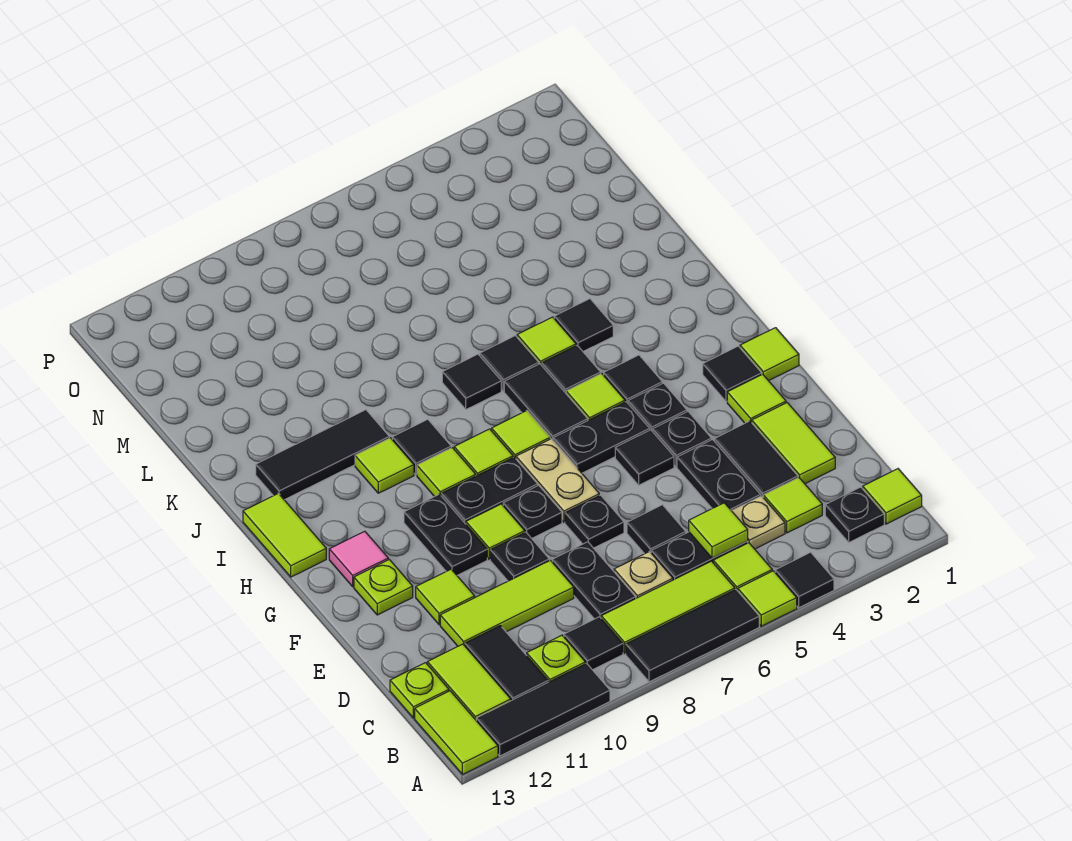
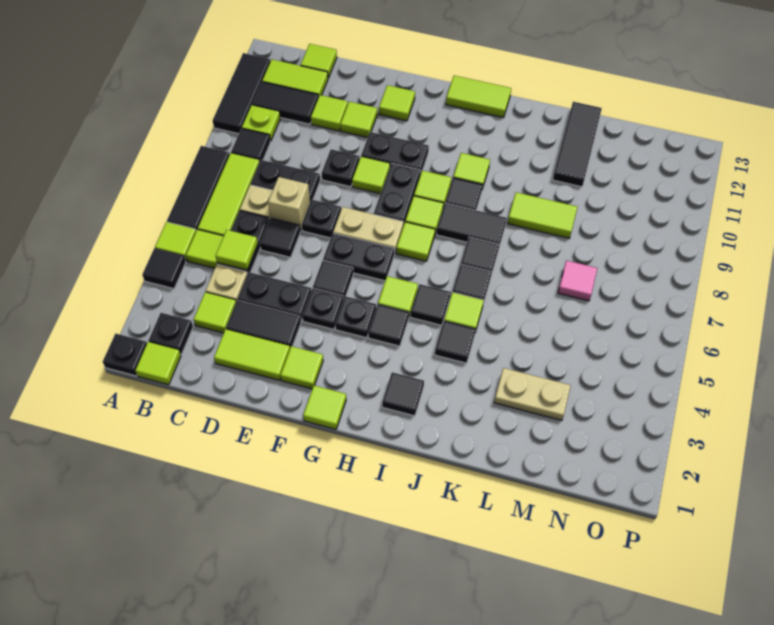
lime tile A13:B13 level 1 -> lime tile K9:L9 level 1
lime plate C13 level 1 -> lime tile C13 level 1
none -> tan brick D7 level 1
lime tile D9:D11 level 1 -> lime tile D11 level 1
black plate F8 level 1 -> black plate A1 level 1
lime plate F12 level 1 -> lime tile F12 level 1
black tile G2 level 1 -> black tile I2 level 1
black plate G5:G6 level 1 -> black plate F6:G6 level 1
pink tile G12 level 1 -> pink tile M7 level 1
black tile H6:I6 level 1 -> black tile I8:J8 level 1
black tile J10:J12 level 1 -> black tile L11:L13 level 1
none -> tan plate L3:M3 level 1

